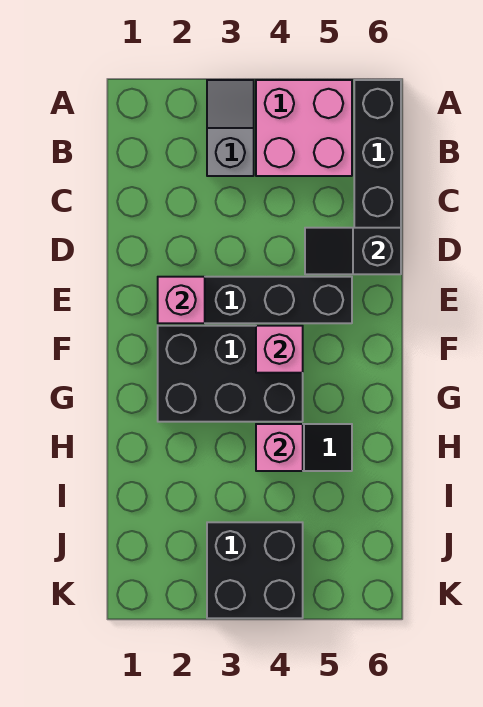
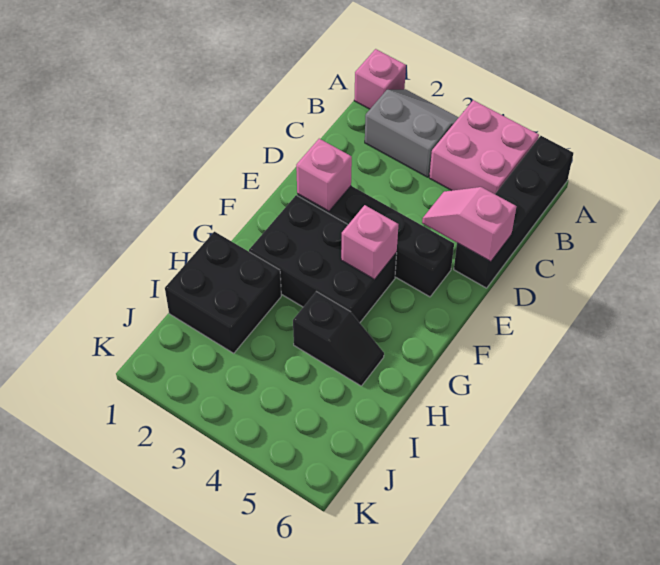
grey slope A3:B3 level 1 top B -> grey slope A2:B3 level 1 top B
black slope D5:D6 level 2 top 6 -> pink slope D5:D6 level 2 top 6
pink brick H4 level 2 -> pink brick A1 level 1
black brick J3:K4 level 1 -> black brick H1:I2 level 1

